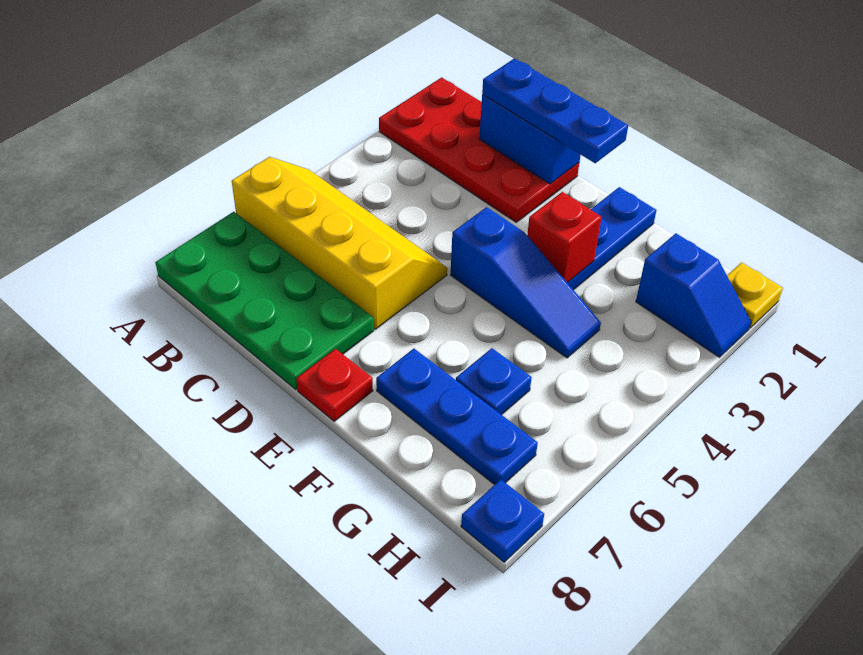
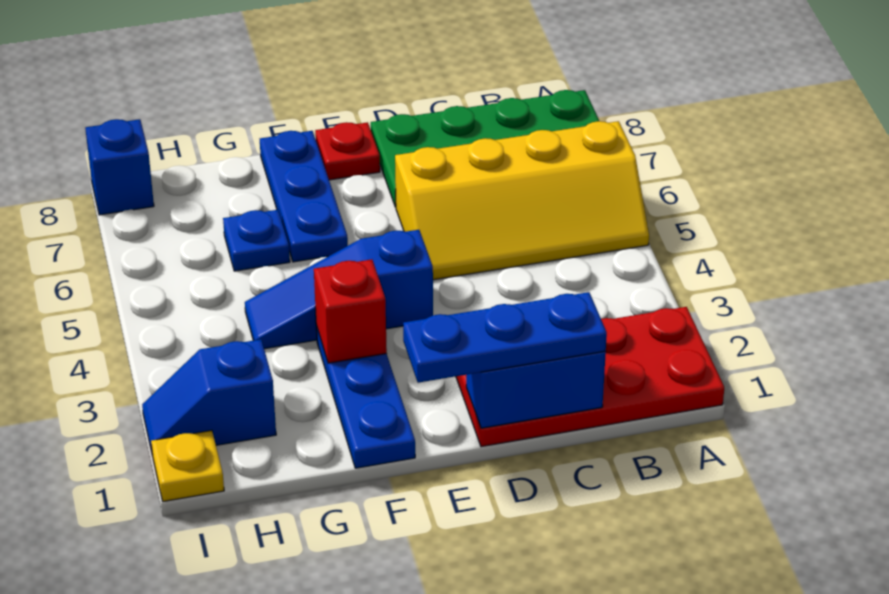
blue plate F7:H7 level 1 -> blue plate F6:F8 level 1
blue plate I8 level 1 -> blue brick I8 level 1

